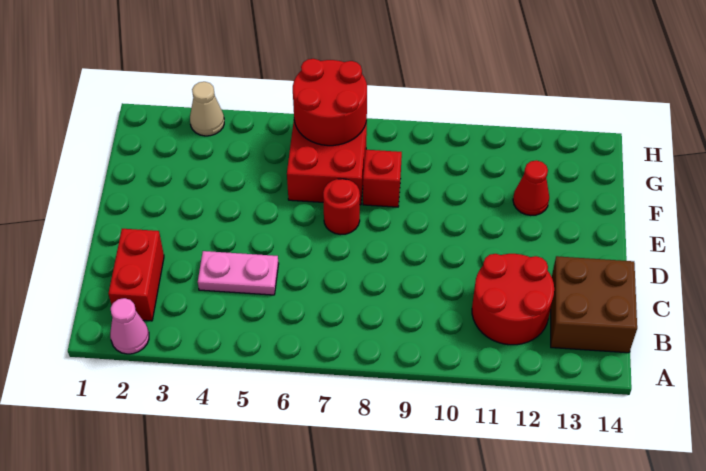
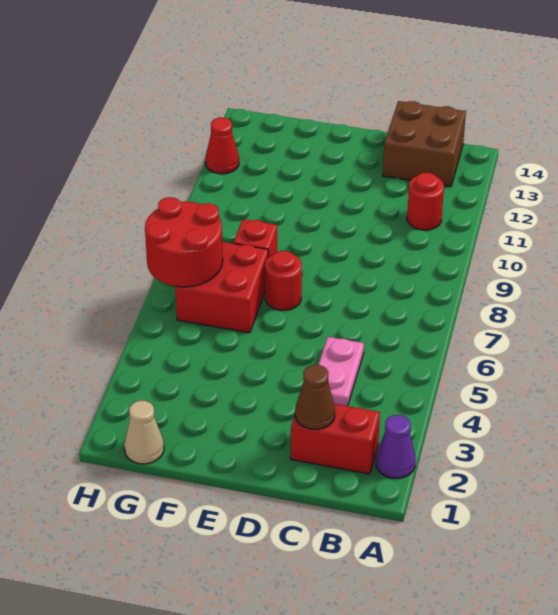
pink cone A2 level 1 -> purple cone A2 level 1
red round brick B11:C12 level 1 -> red round brick B11 level 1
none -> brown cone C2 level 2
red cone F12 level 1 -> red cone H12 level 1
tan cone H3 level 1 -> tan cone G1 level 1

